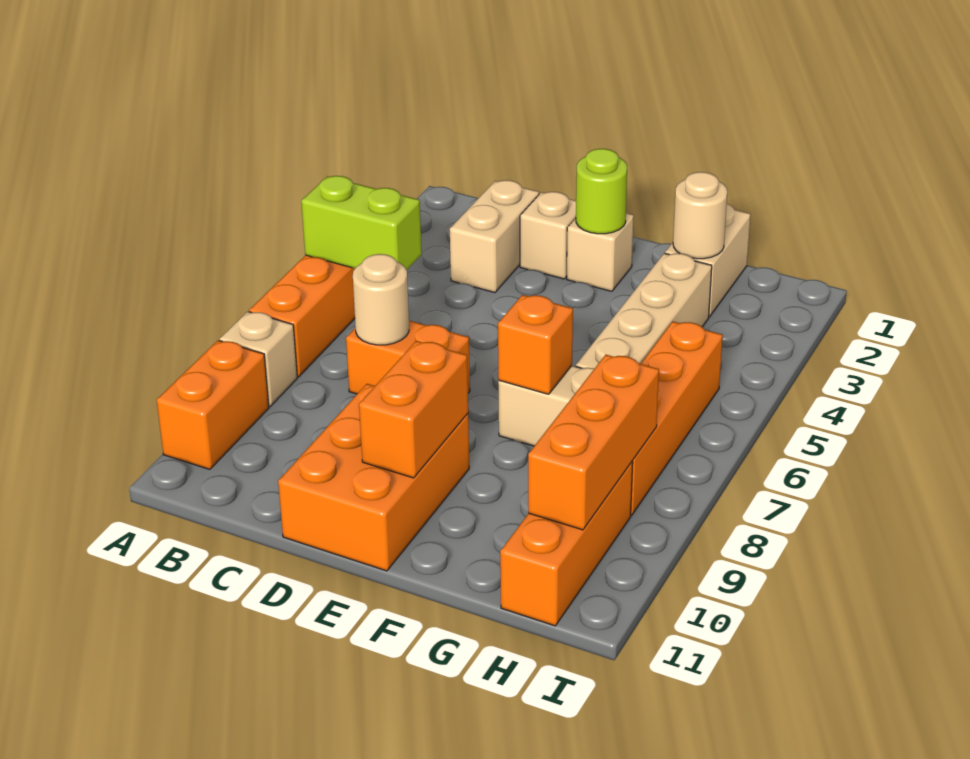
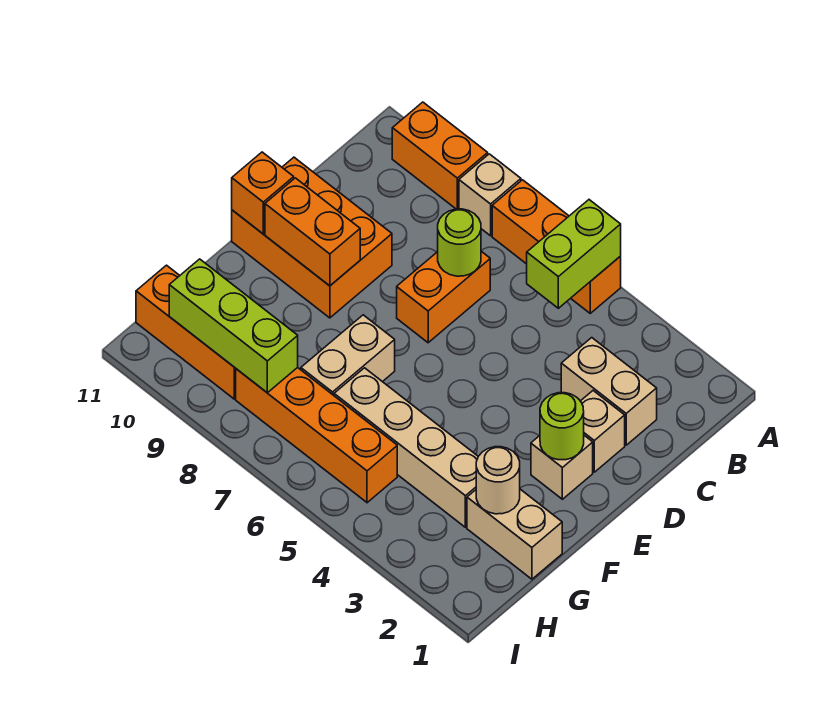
tan round brick C7 level 2 -> lime round brick C7 level 2
orange brick F7 level 2 -> orange brick E11 level 2
orange brick H8:H10 level 2 -> lime brick H8:H10 level 2

